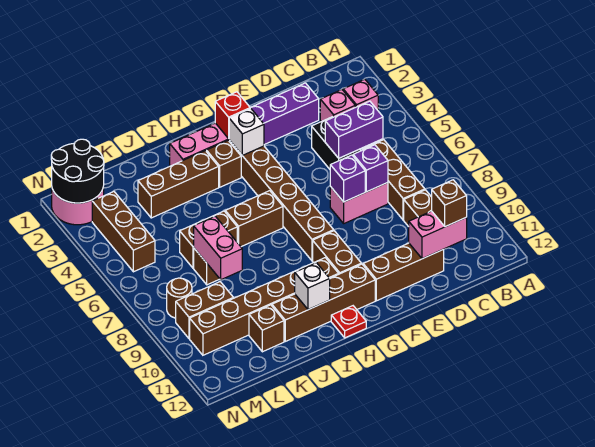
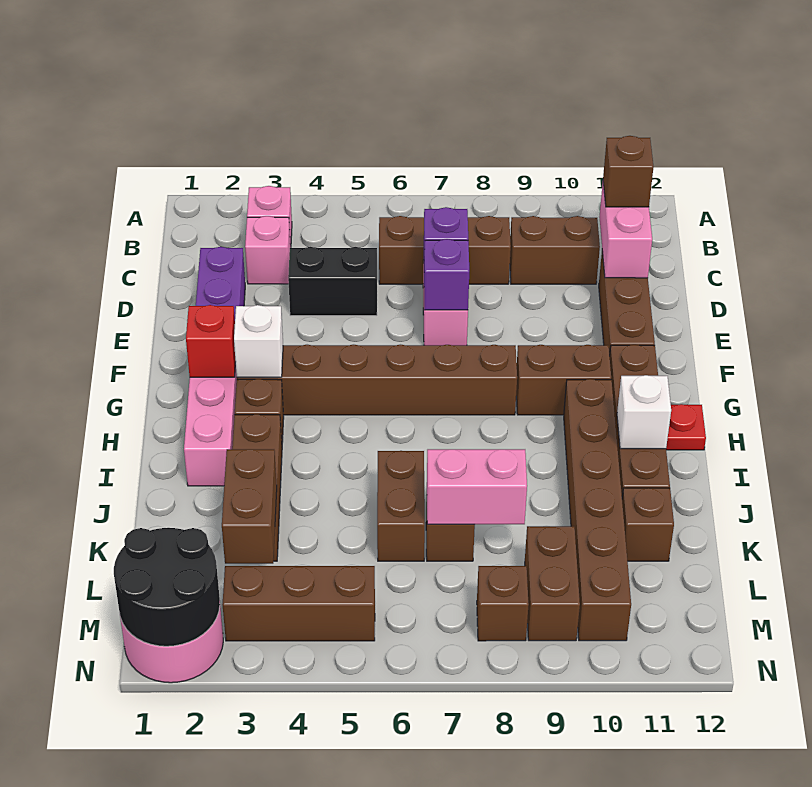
purple brick C5:D5 level 2 -> none
brown brick H6:I6 level 1 -> brown brick K3:L3 level 2
brown round brick M8 level 1 -> brown brick M8 level 1

